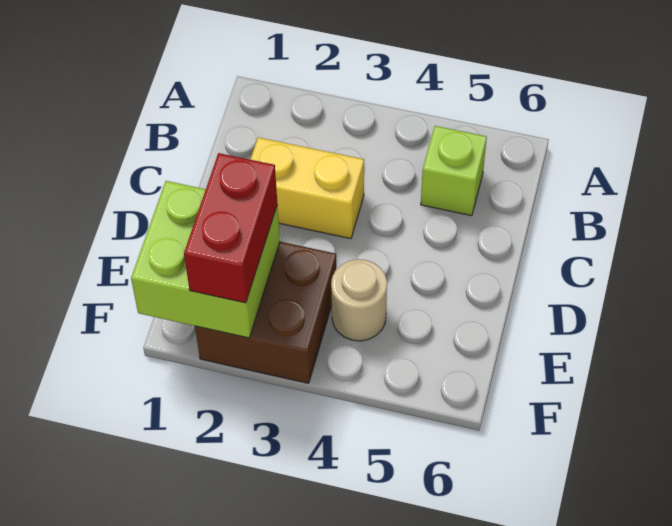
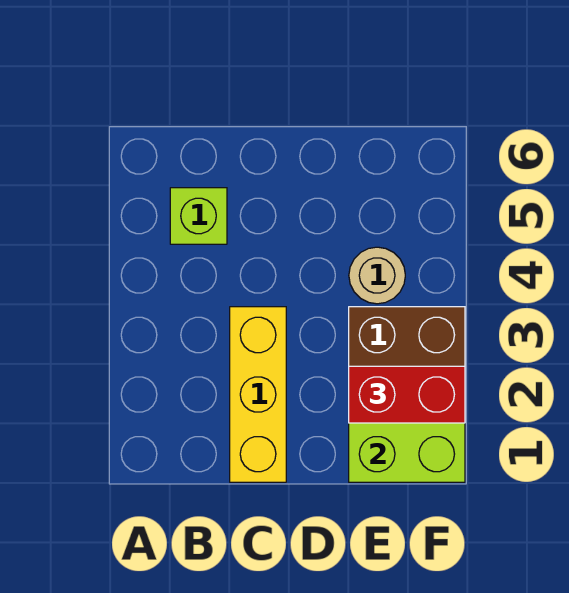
yellow brick C2:C3 level 1 -> yellow brick C1:C3 level 1

